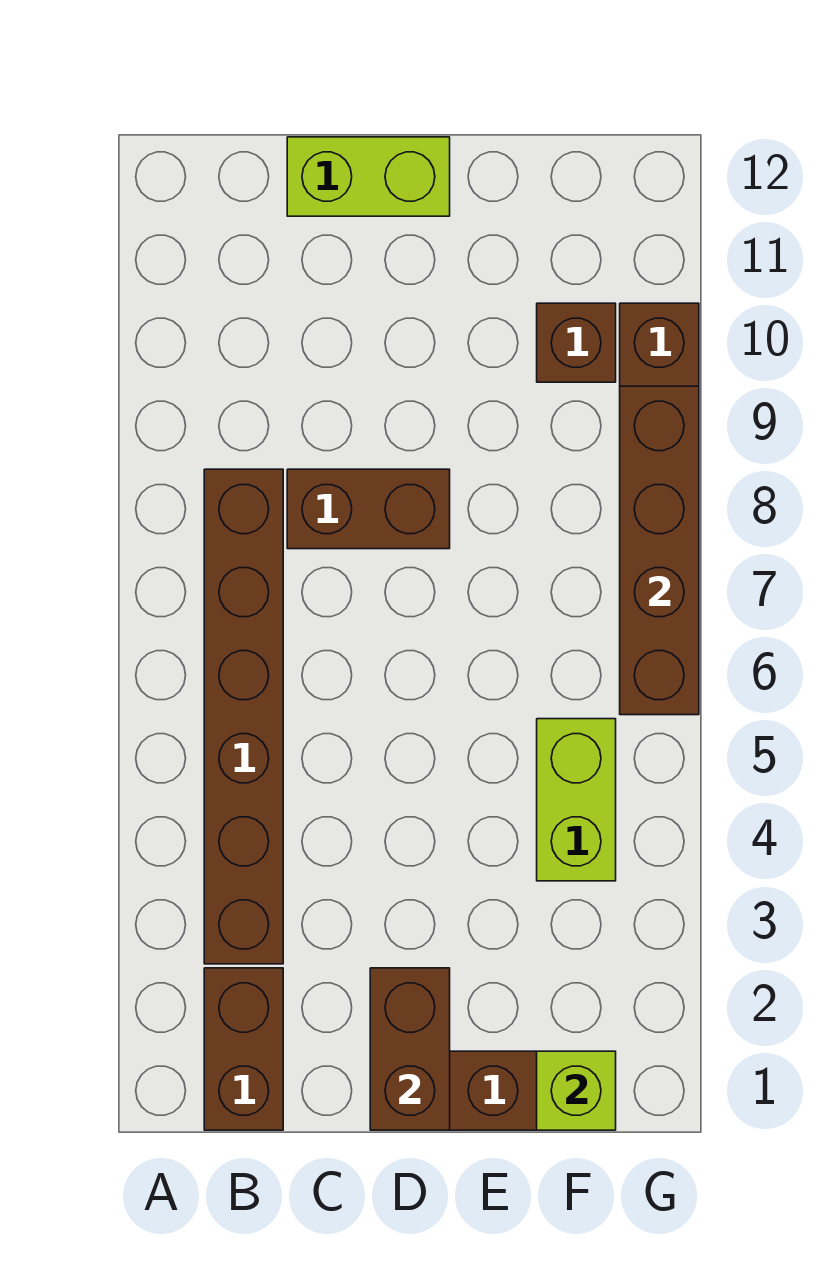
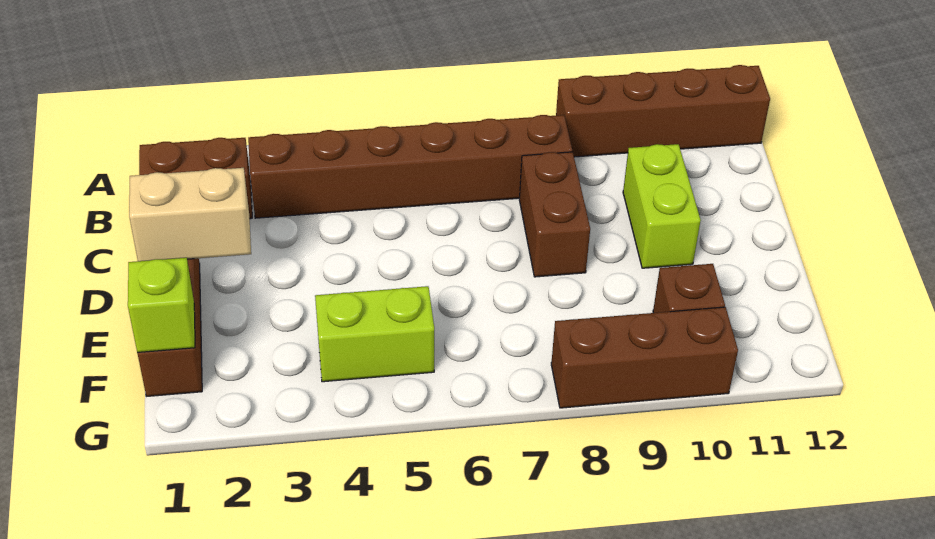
lime brick C12:D12 level 1 -> lime brick C10:D10 level 1
brown brick D1:D2 level 2 -> tan brick D1:D2 level 2
brown brick G6:G9 level 2 -> brown brick A9:A12 level 1

